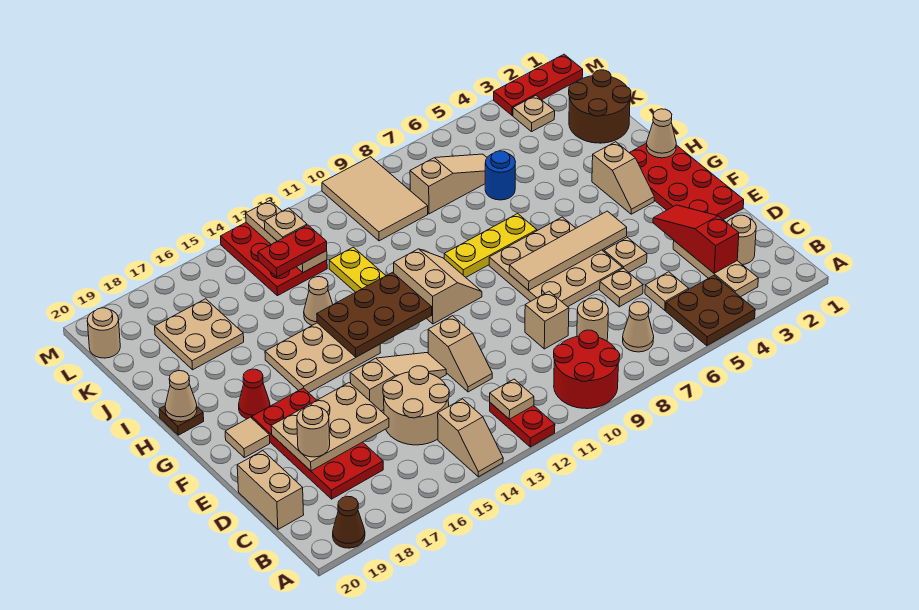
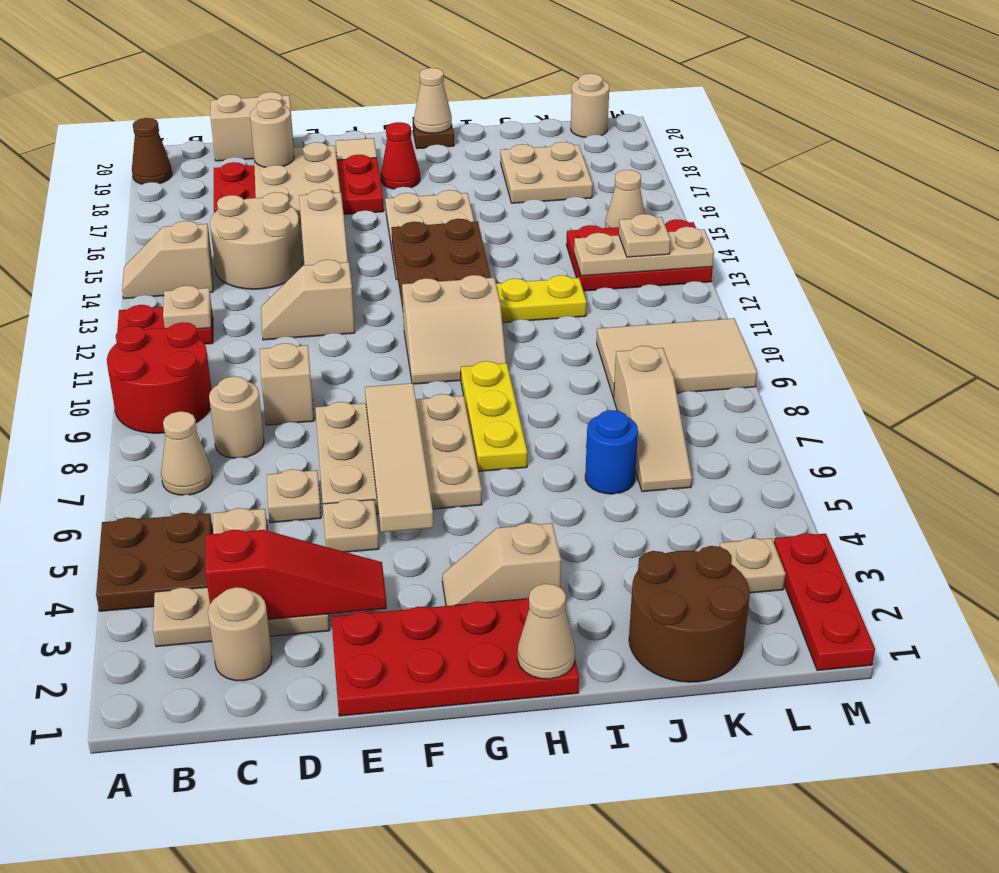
tan cone I14 level 1 -> tan cone L15 level 1
red plate K13:K14 level 3 -> none

